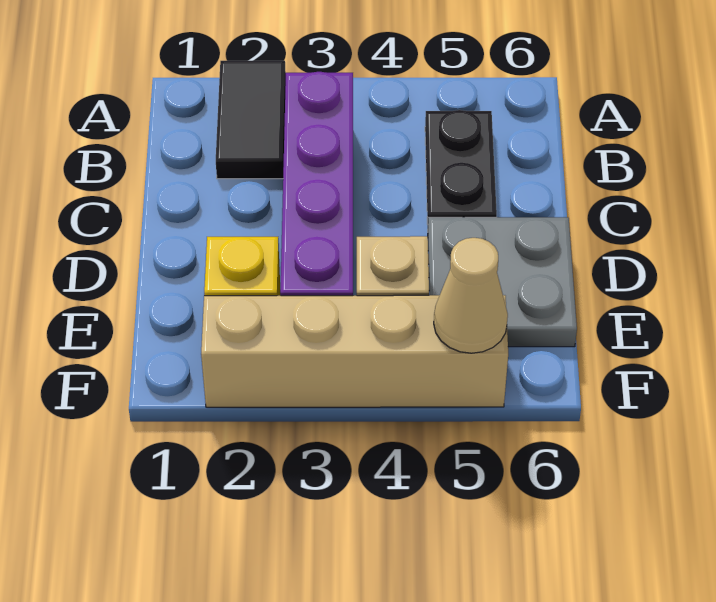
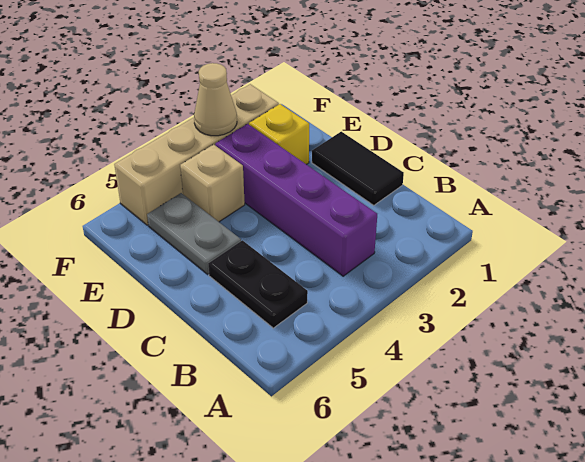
black tile A2:B2 level 1 -> black tile C1:D1 level 1
grey plate D5:E6 level 1 -> grey plate D5:E5 level 1
tan cone F5 level 2 -> tan cone F3 level 2

